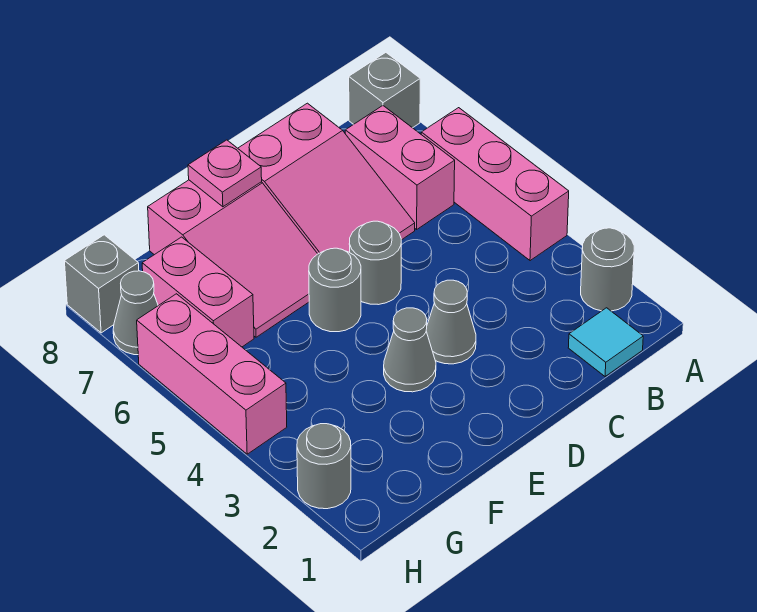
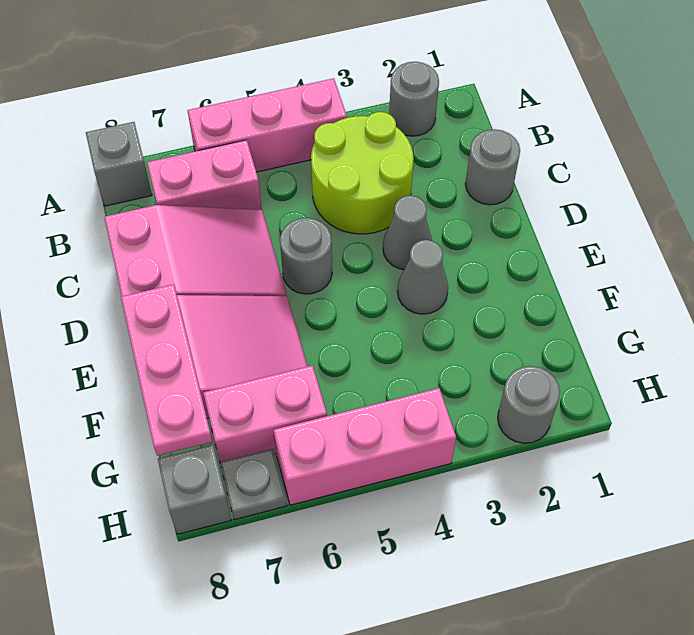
cyan tile B1 level 1 -> none
none -> lime round brick B3:C4 level 1
grey round brick E5 level 1 -> grey round brick C1 level 1
pink plate E8 level 2 -> pink plate E8:G8 level 2
grey cone H7 level 1 -> grey plate H7 level 1

